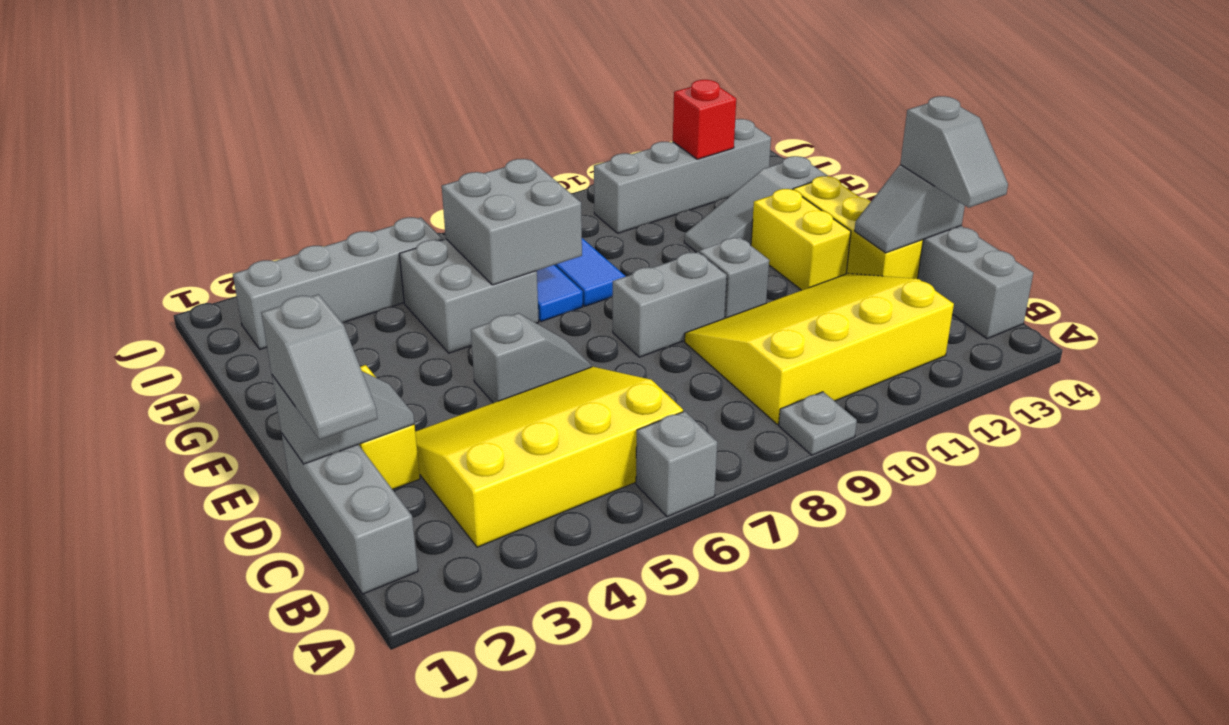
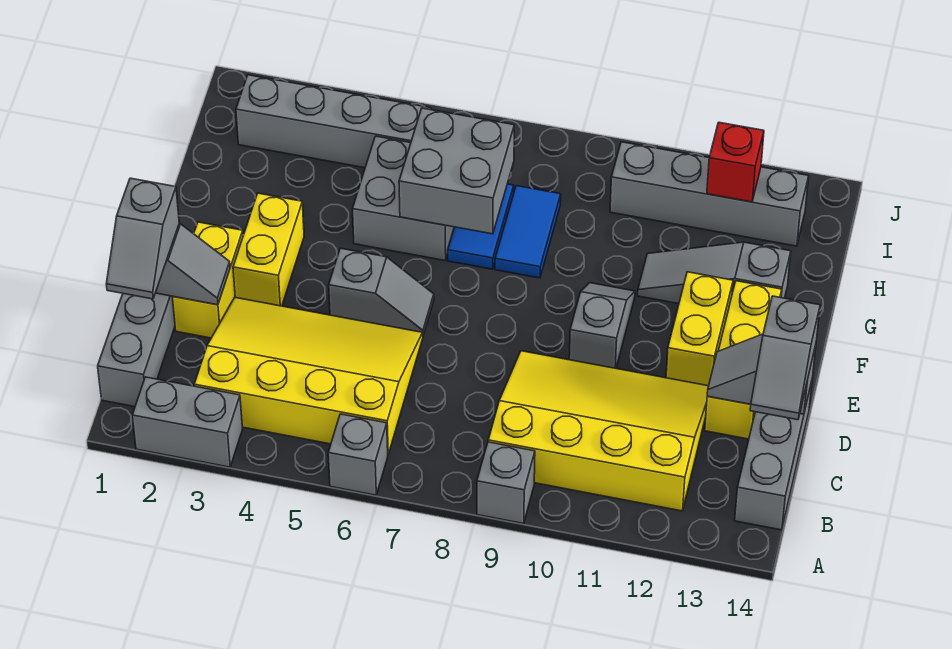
grey plate A9 level 1 -> grey brick A9 level 1
none -> yellow brick E3:F3 level 1
grey brick E8:E9 level 1 -> grey brick A2:A3 level 1

